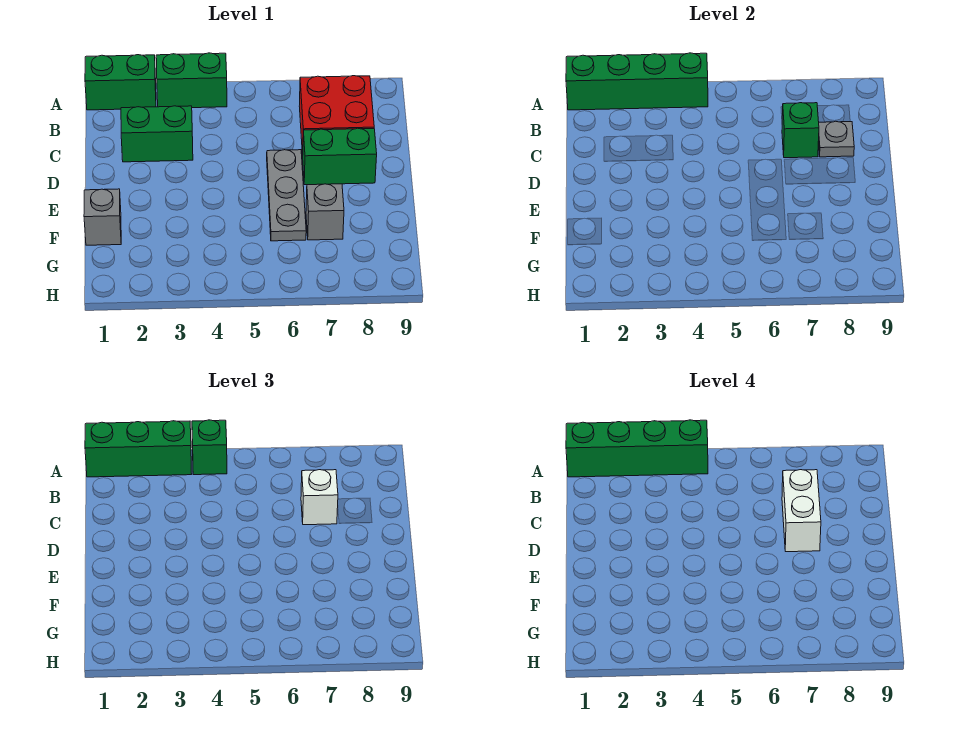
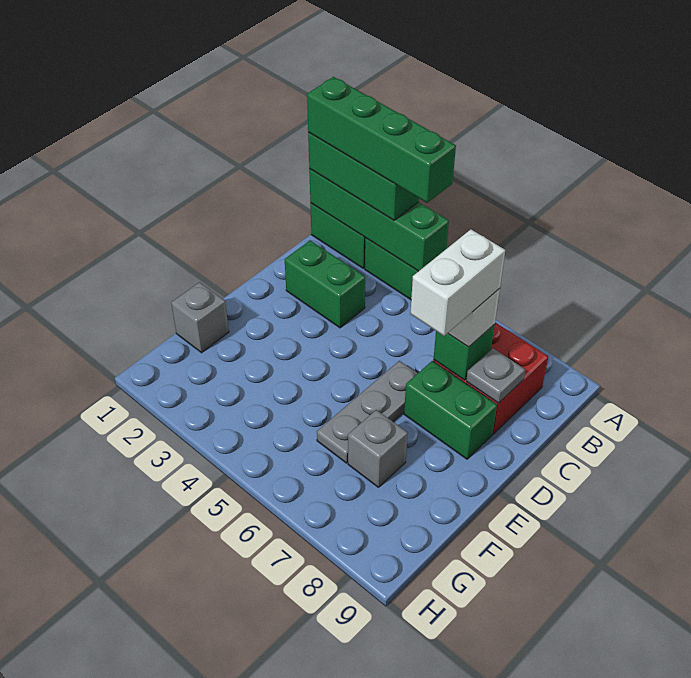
green brick A4 level 3 -> none

